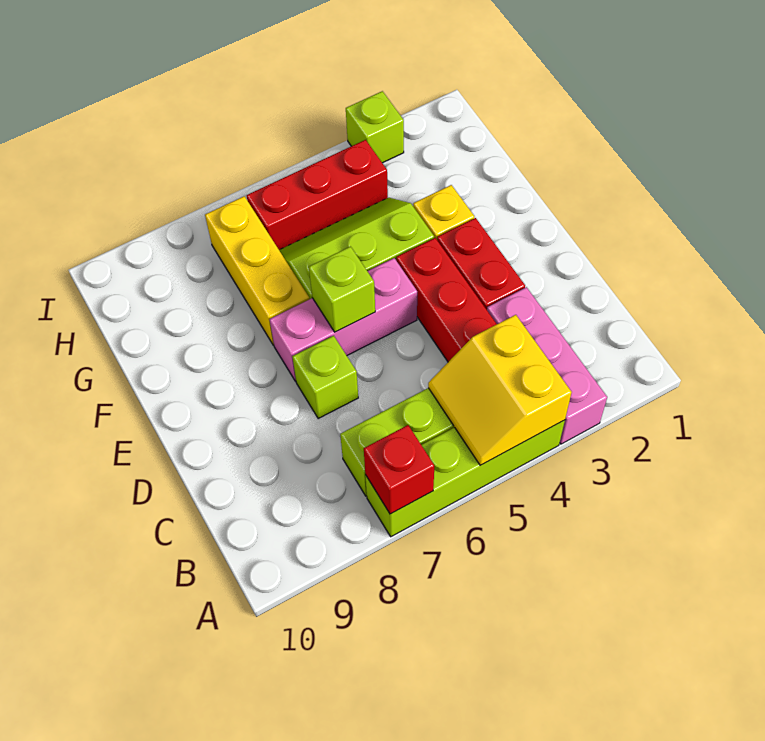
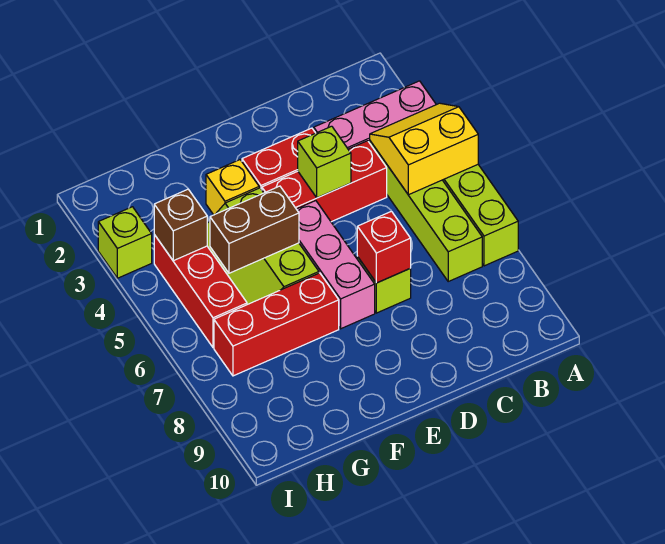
yellow slope A4:B5 level 2 top 4 -> yellow slope A4:B5 level 2 top 5
red brick A7 level 2 -> red brick D7 level 2
lime brick E6 level 2 -> lime brick D4 level 2
none -> brown brick F5:G5 level 2
yellow brick F7:H7 level 1 -> red brick F7:H7 level 1
none -> brown brick H4 level 2

